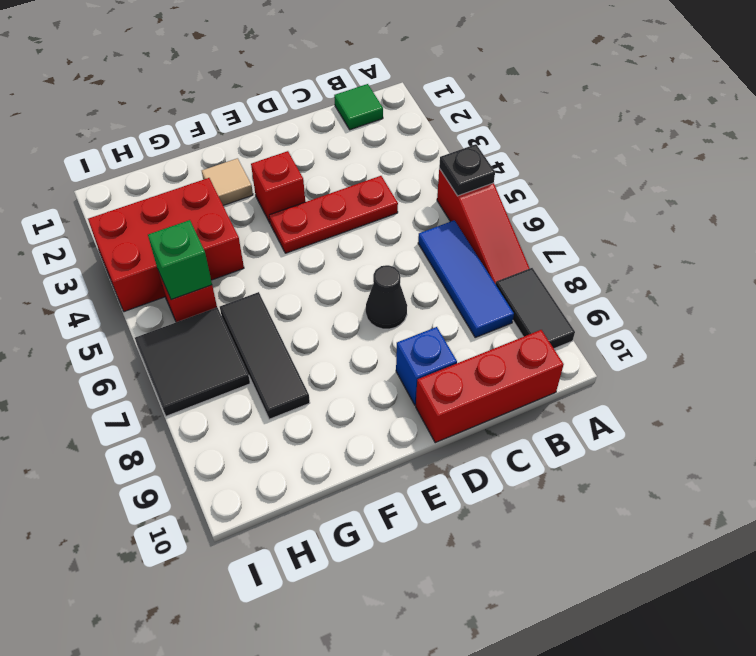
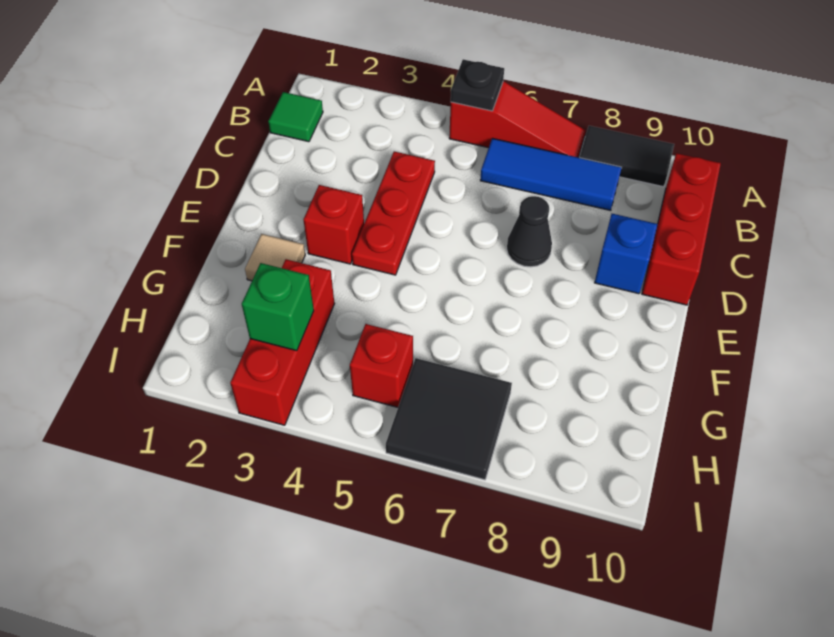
red brick G3:I4 level 1 -> red brick G3:I3 level 1
black tile G6:G8 level 1 -> none
green brick H5 level 2 -> green brick H3 level 2

